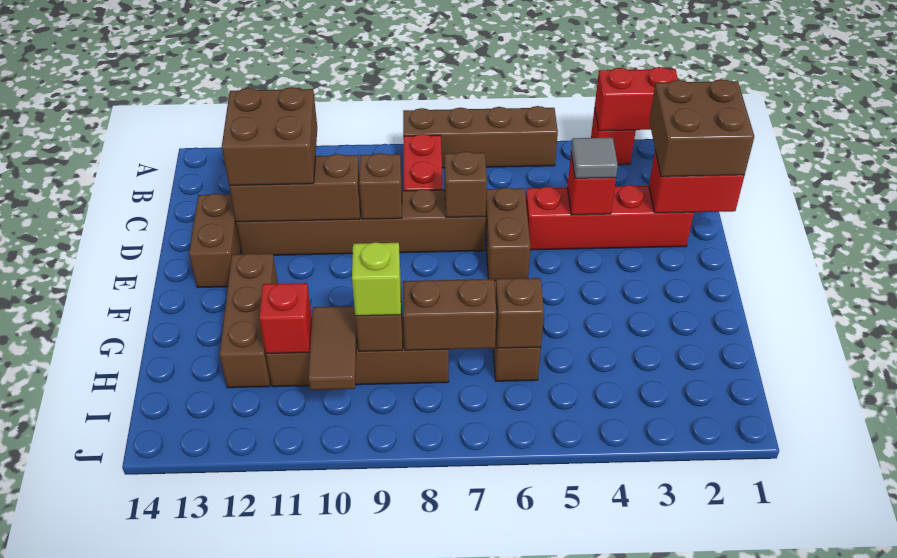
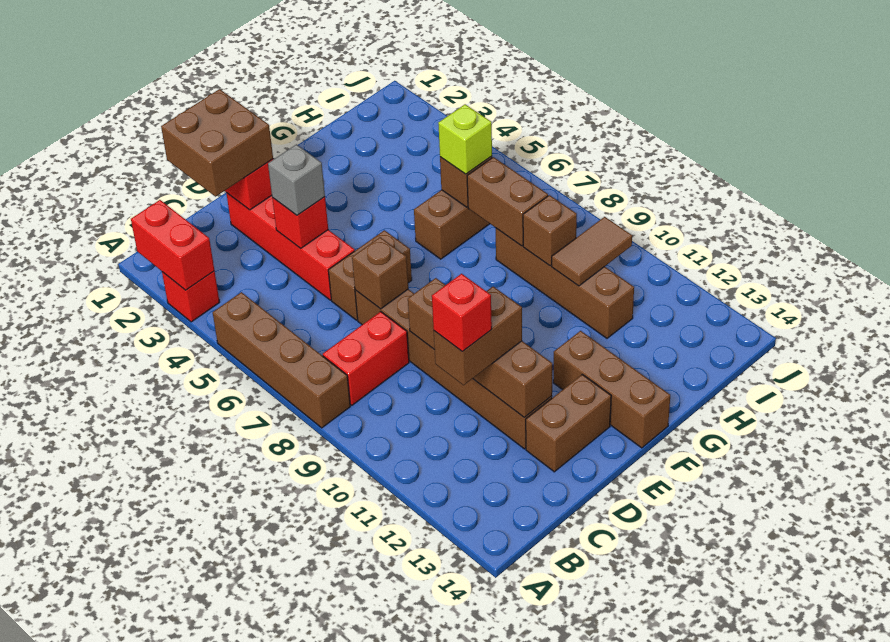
brown brick C11:D12 level 3 -> brown brick C11:D11 level 3
grey tile D4 level 3 -> grey brick D4 level 3
brown brick F12:H12 level 1 -> brown brick F12:F14 level 1
lime brick H9 level 3 -> lime brick H6 level 3
red brick H11 level 2 -> red brick C11 level 4

